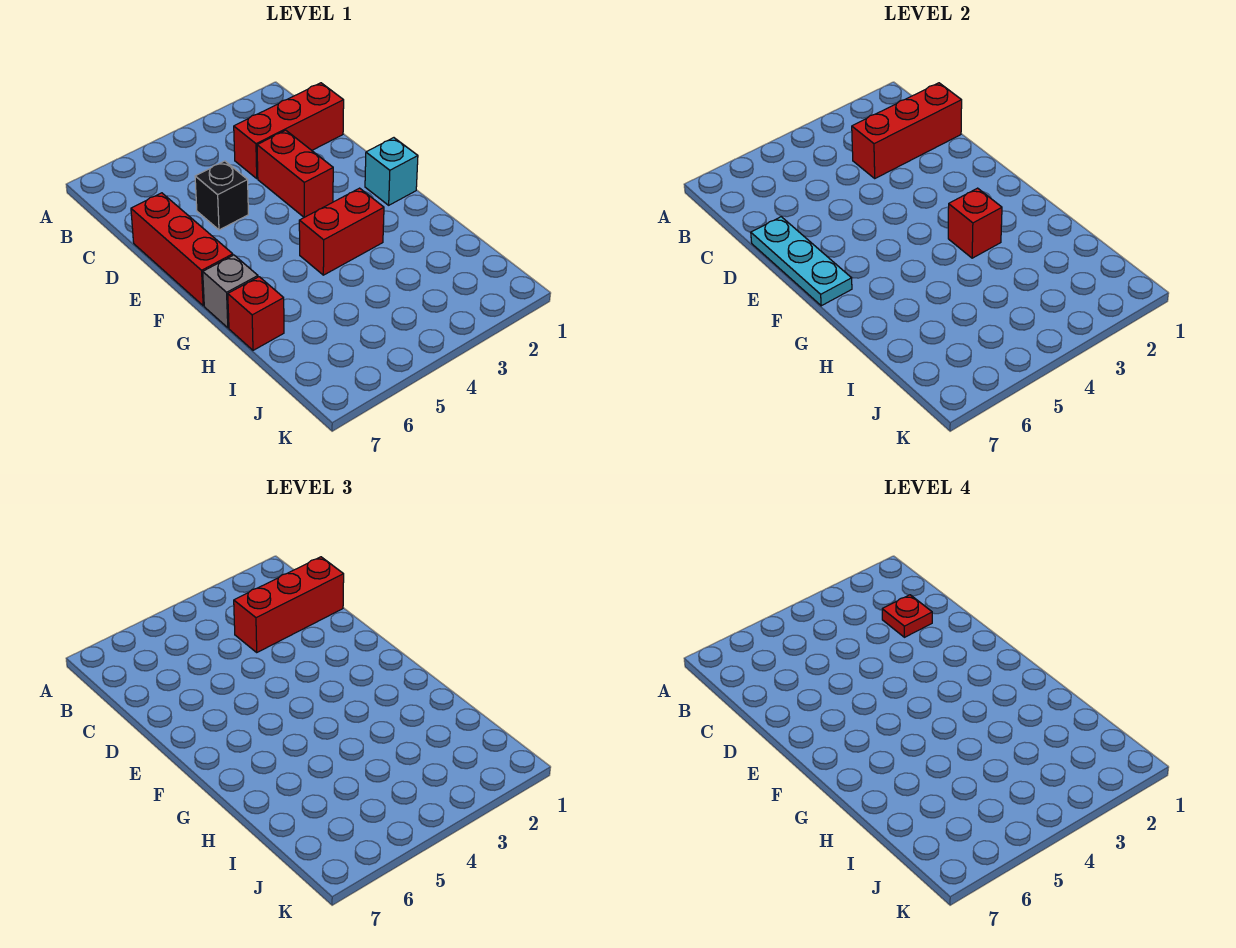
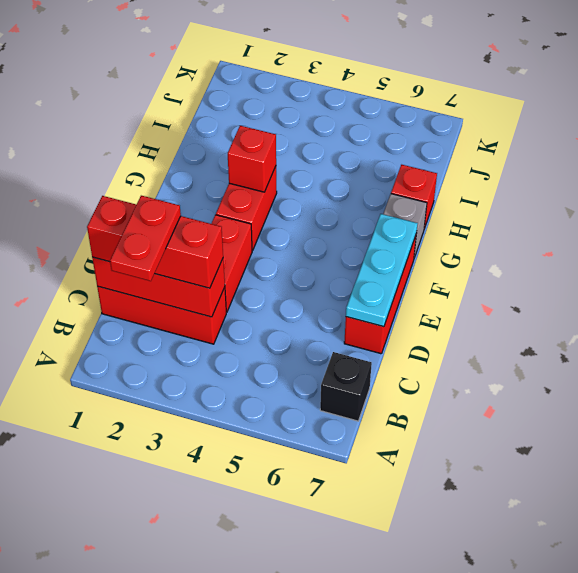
red plate C2 level 4 -> red plate B2:C2 level 4
black brick D5 level 1 -> black brick B7 level 1
cyan brick F1 level 1 -> none
red brick G3:G4 level 1 -> red brick F3:G3 level 1

